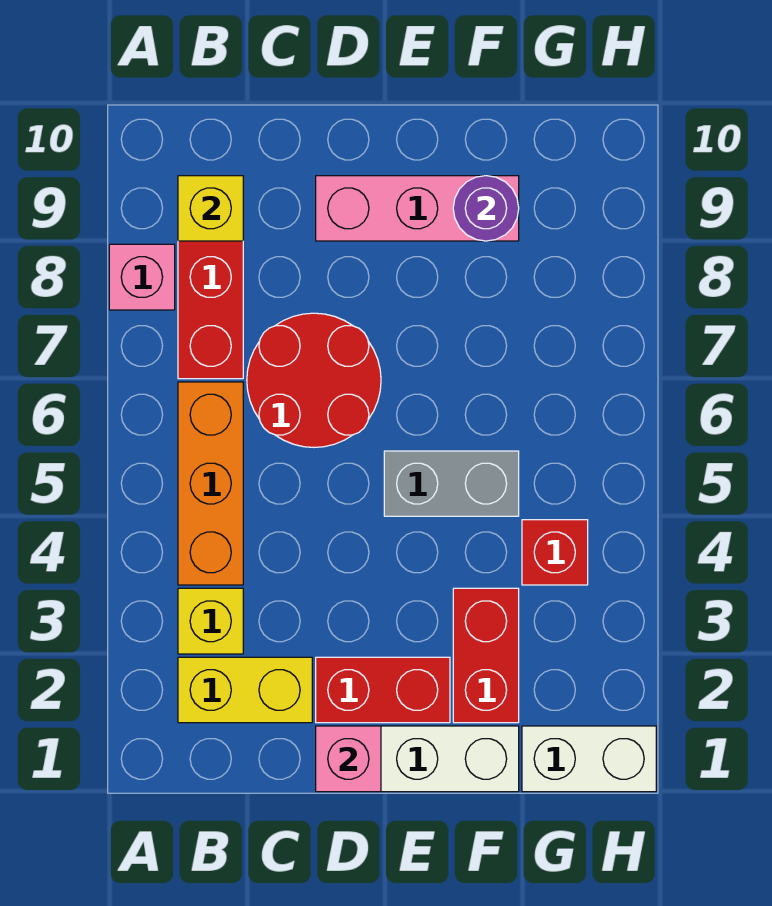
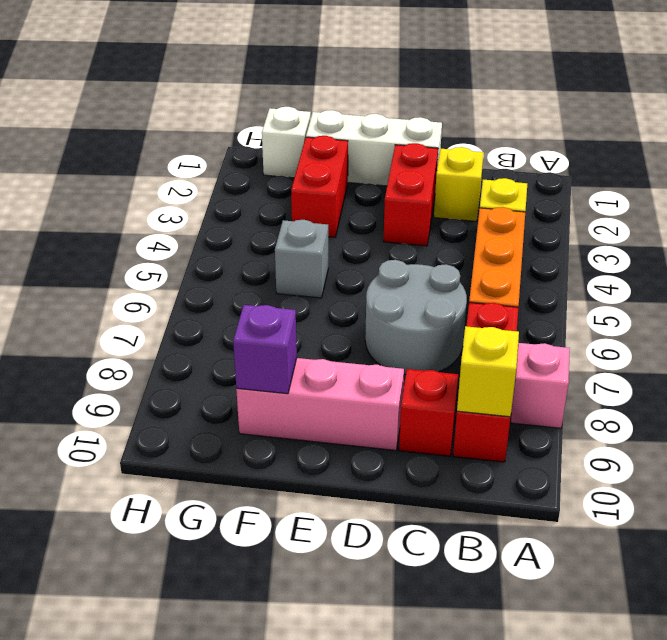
yellow brick B2:C2 level 1 -> yellow brick C2 level 1
red round brick C6:D7 level 1 -> grey round brick C6:D7 level 1
pink brick D1 level 2 -> none
red brick D2:E2 level 1 -> red brick D2:D3 level 1
grey brick E5:F5 level 1 -> grey brick F5 level 1
purple round brick F9 level 2 -> purple brick F9 level 2
white brick G1:H1 level 1 -> white brick G1 level 1
red brick G4 level 1 -> red brick C9 level 1

